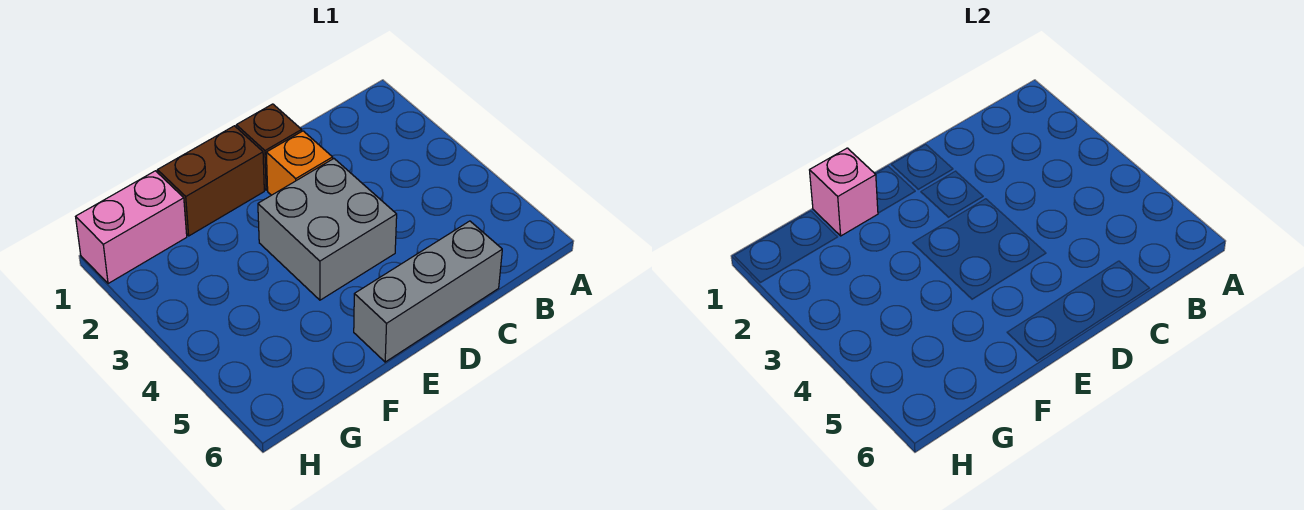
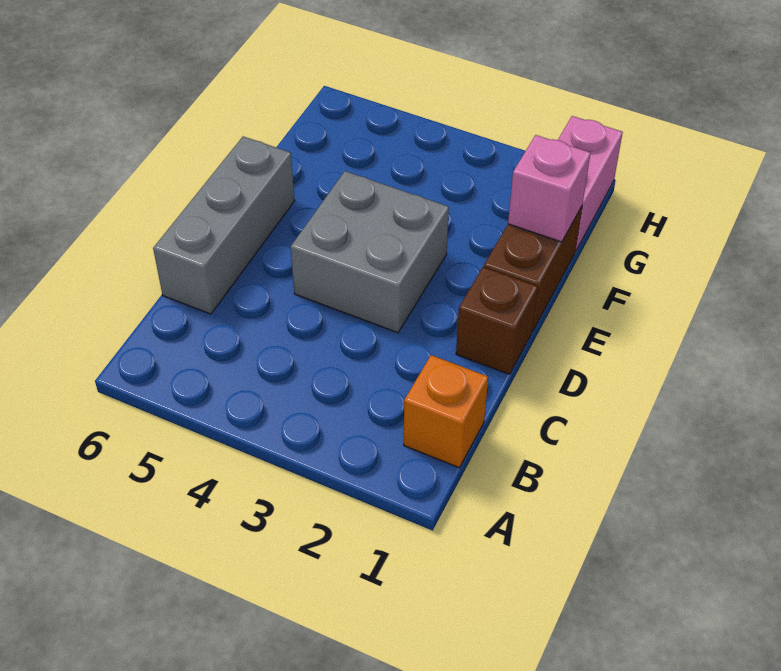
orange brick D2 level 1 -> orange brick B1 level 1

